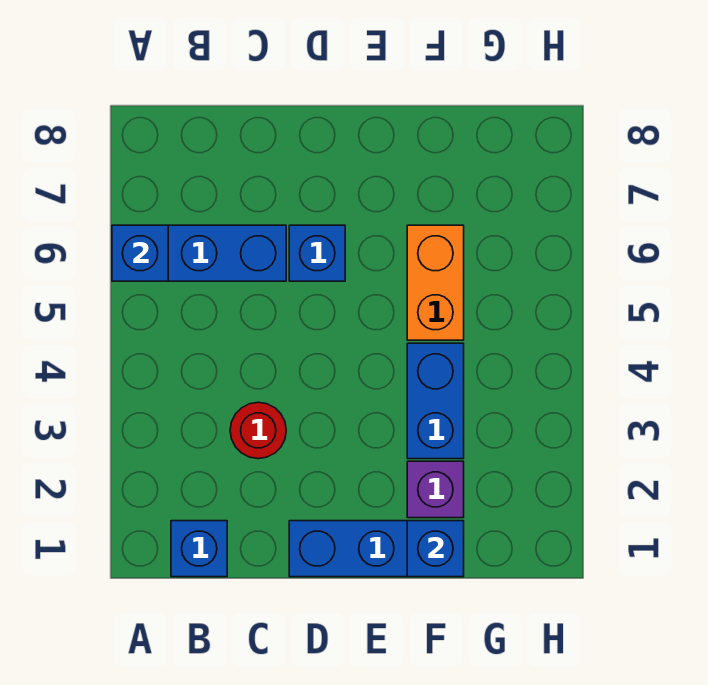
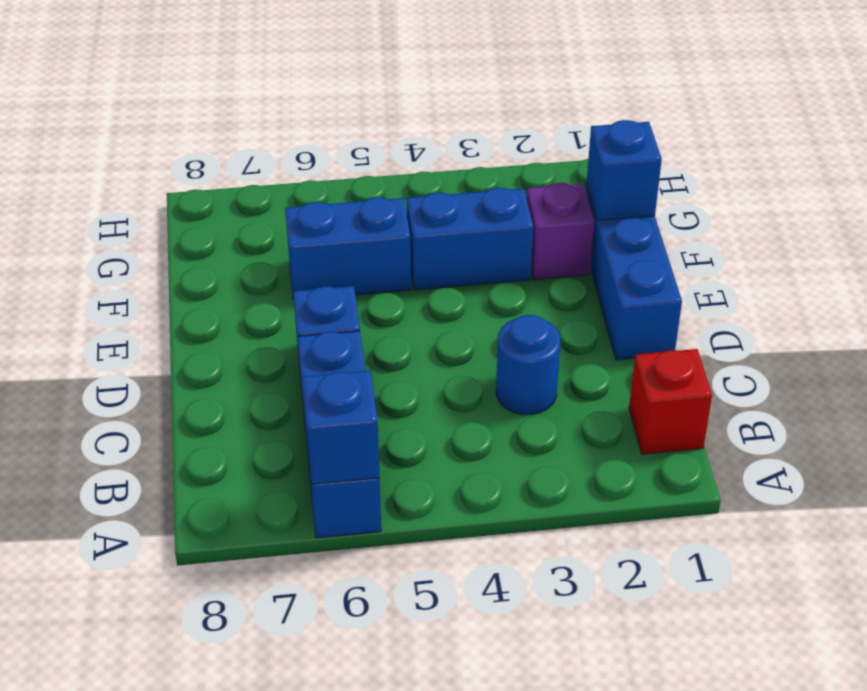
blue brick B1 level 1 -> red brick B1 level 1
red round brick C3 level 1 -> blue round brick C3 level 1
orange brick F5:F6 level 1 -> blue brick F5:F6 level 1

